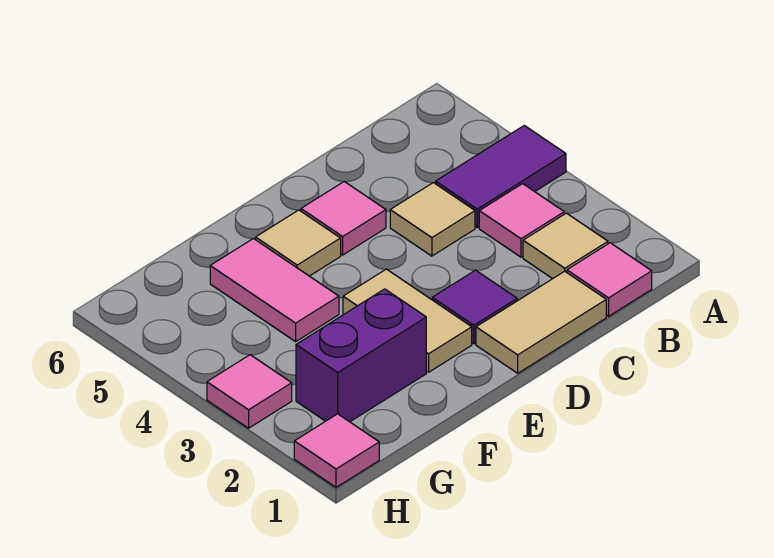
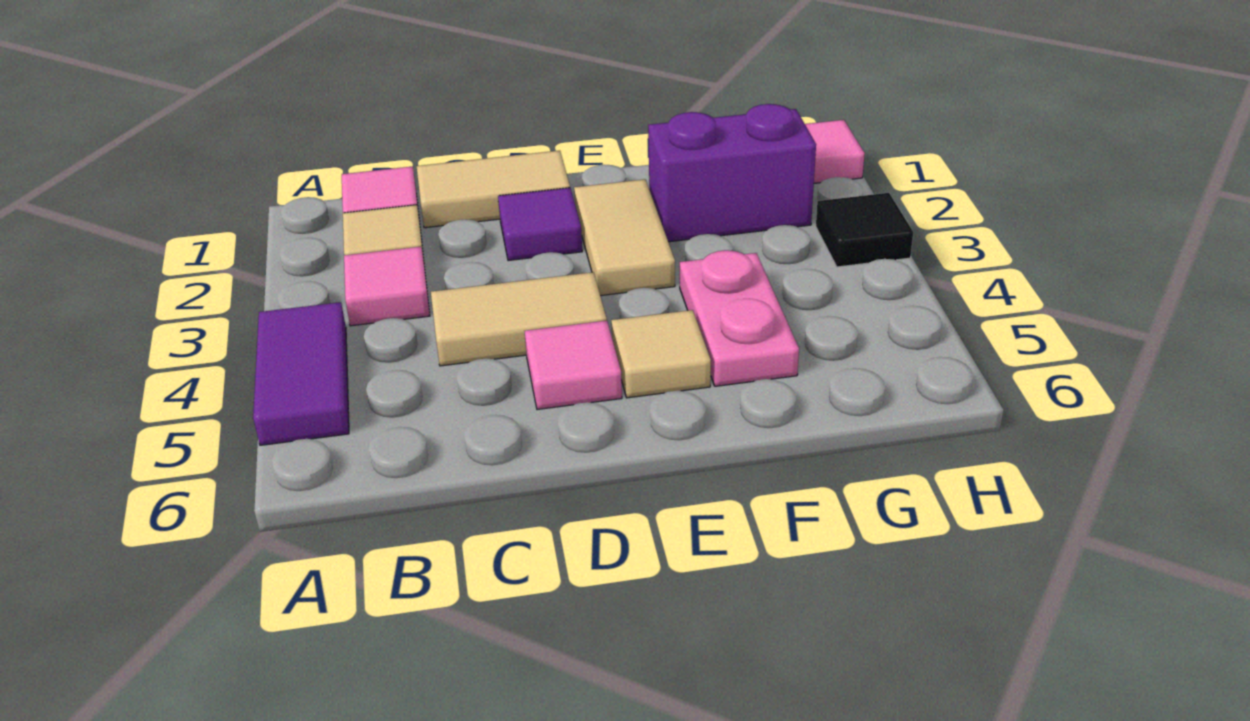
purple tile A4:B4 level 1 -> purple tile A4:A5 level 1
tan tile C4 level 1 -> tan tile C4:D4 level 1
pink tile F4:F5 level 1 -> pink plate F4:F5 level 1
pink tile H3 level 1 -> black tile H3 level 1

